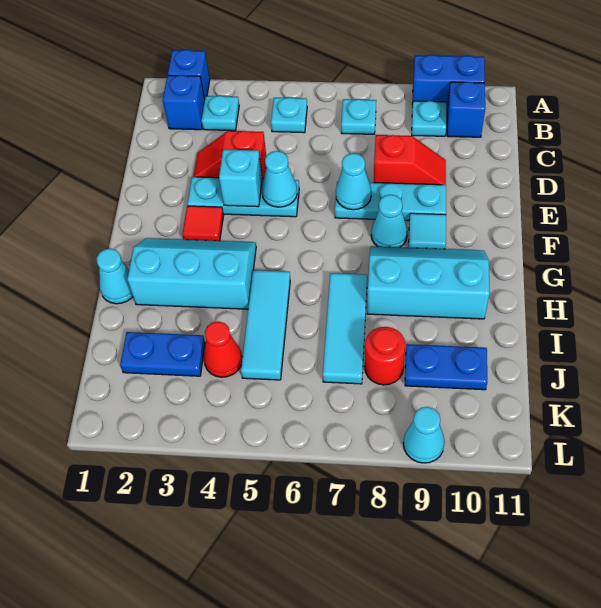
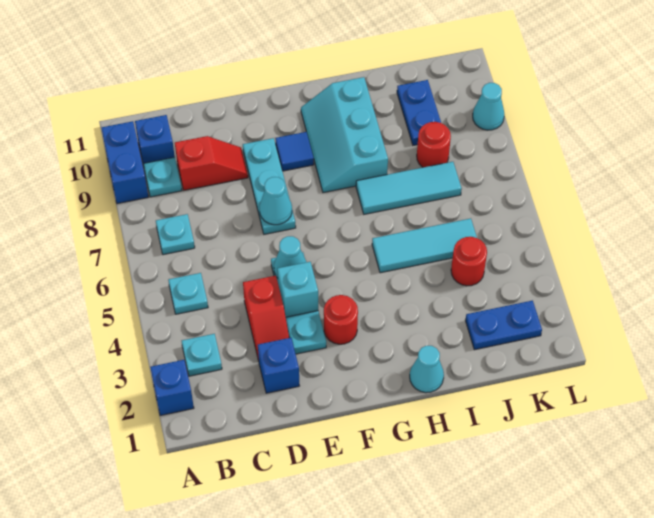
blue brick B2 level 1 -> blue brick D2 level 1
red slope D8:D9 level 1 top 8 -> red slope C9:D9 level 1 top C
red tile F3 level 1 -> red round brick F3 level 1
cyan cone F8 level 1 -> none
cyan tile F9 level 1 -> blue tile F9 level 1
cyan slope G2:H4 level 1 top H -> none
blue plate J2:J3 level 1 -> blue plate J2:K2 level 1
red cone J4 level 1 -> red round brick J4 level 1

